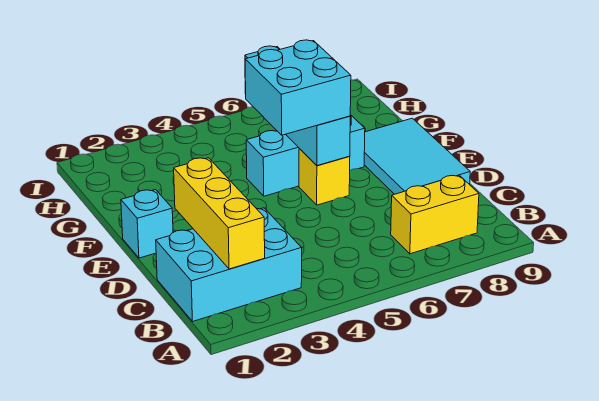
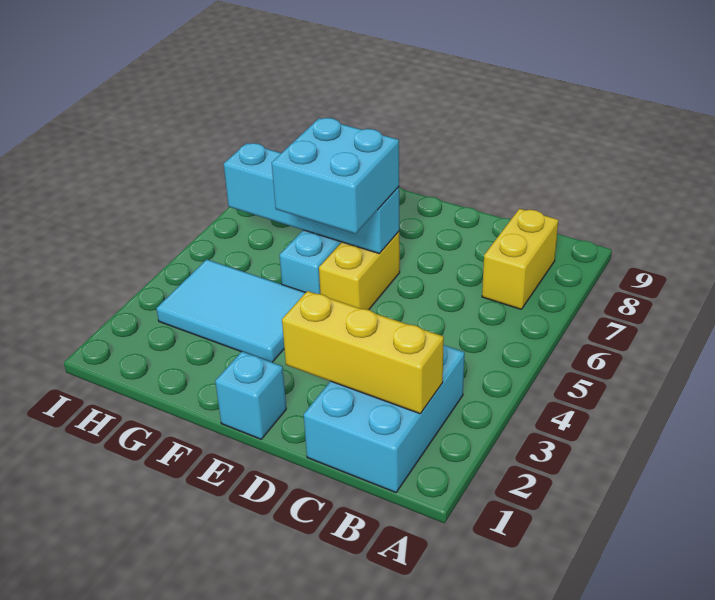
cyan tile D8:F9 level 1 -> cyan tile F3:H4 level 1
yellow brick E6 level 1 -> yellow brick E5:E6 level 1

